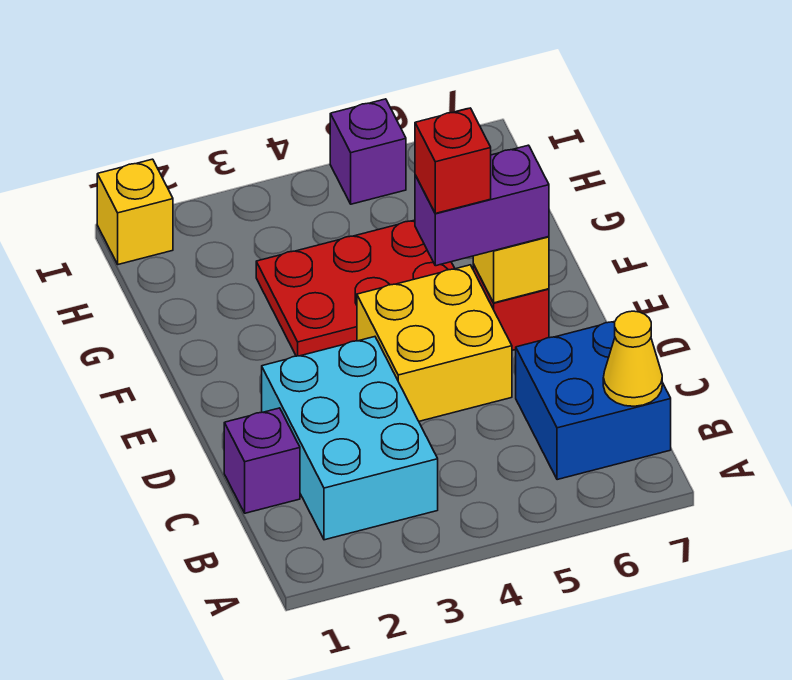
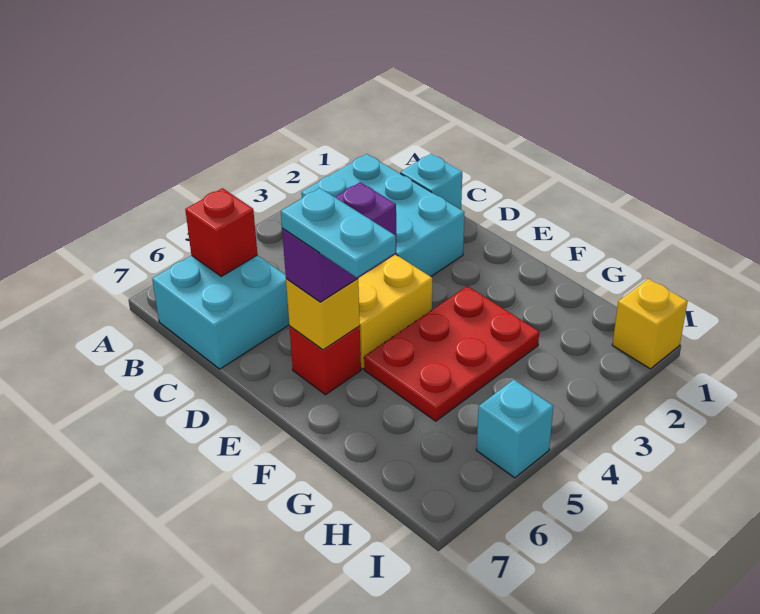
blue brick B6:C7 level 1 -> cyan brick B6:C7 level 1
yellow cone B7 level 2 -> none
purple brick C1 level 1 -> cyan brick C1 level 1
red brick E5 level 4 -> red brick B6 level 2
none -> cyan plate E6:F6 level 4
purple brick I5 level 1 -> cyan brick I5 level 1

